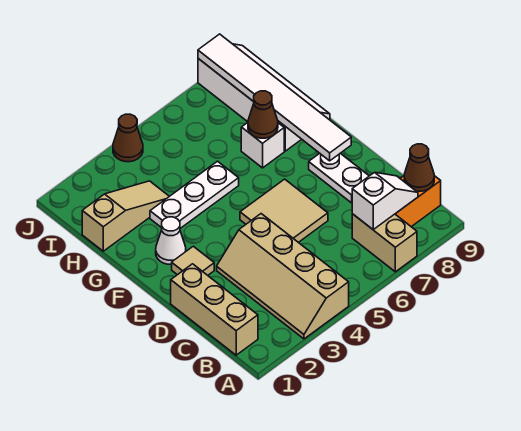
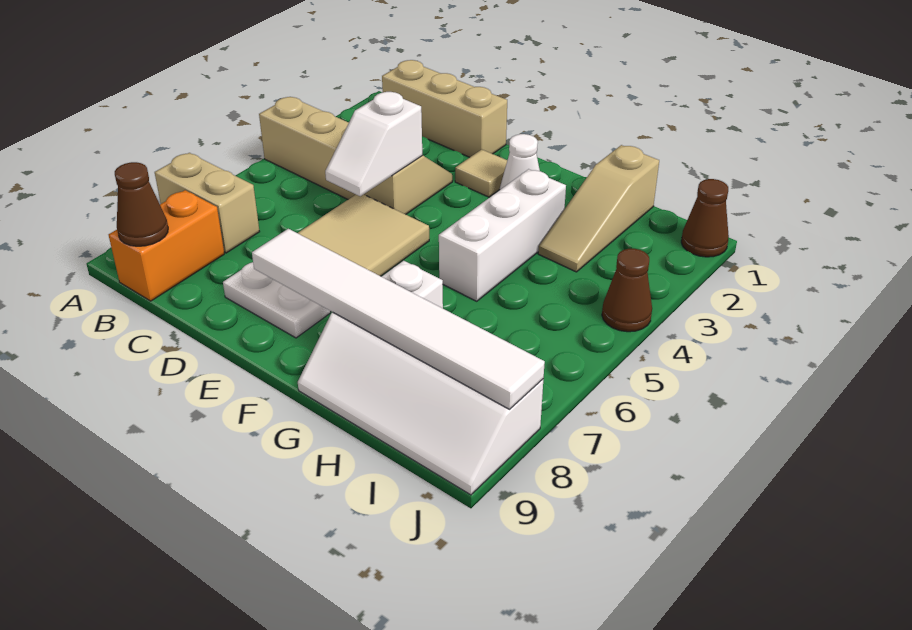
white slope B7:B8 level 2 top 7 -> white slope D4:D5 level 2 top 4
white plate G3:G5 level 1 -> white brick G3:G5 level 1
brown cone G7 level 2 -> brown cone J1 level 1

